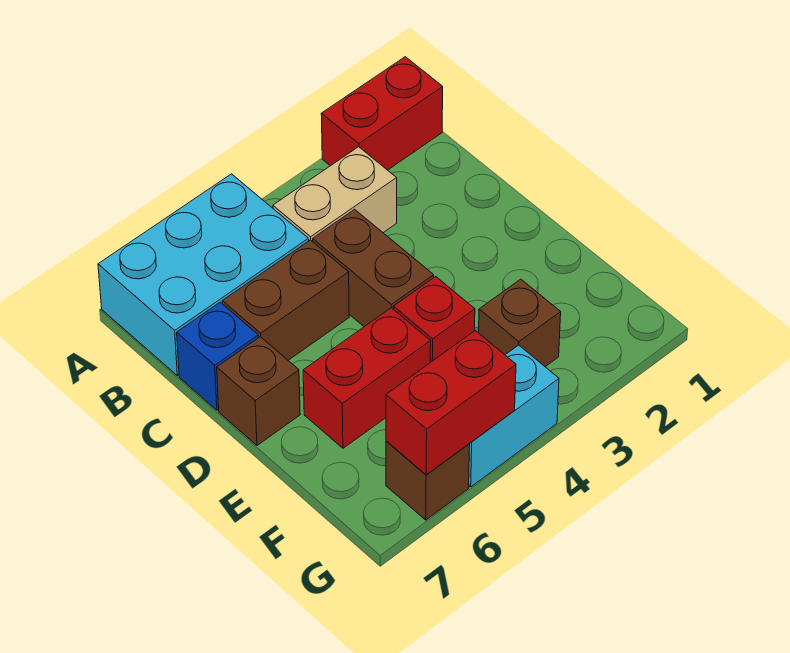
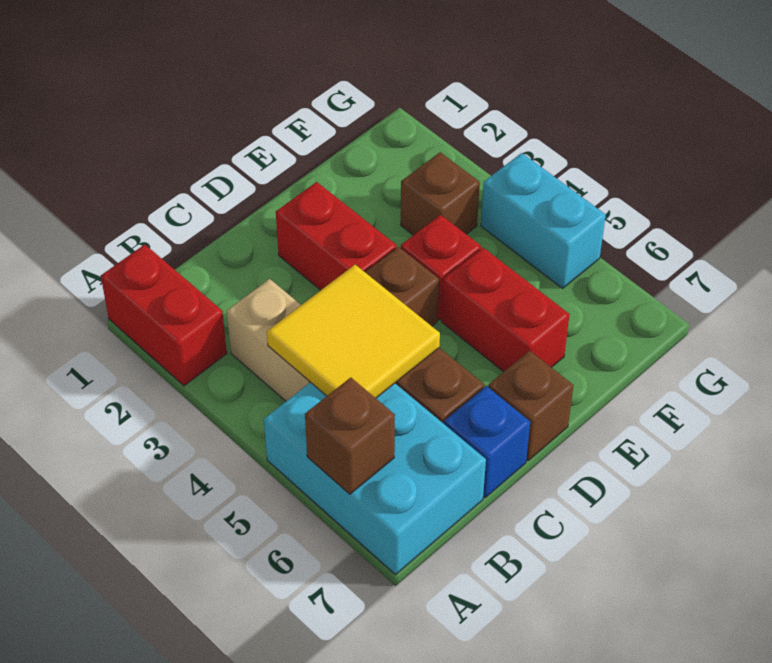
none -> yellow tile B4:C5 level 2
red brick G5:G6 level 2 -> red brick D2:D3 level 1
brown brick G6 level 1 -> brown brick A6 level 2

